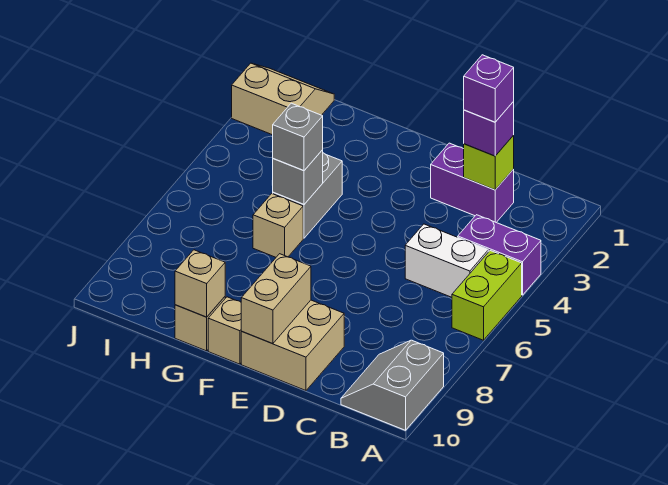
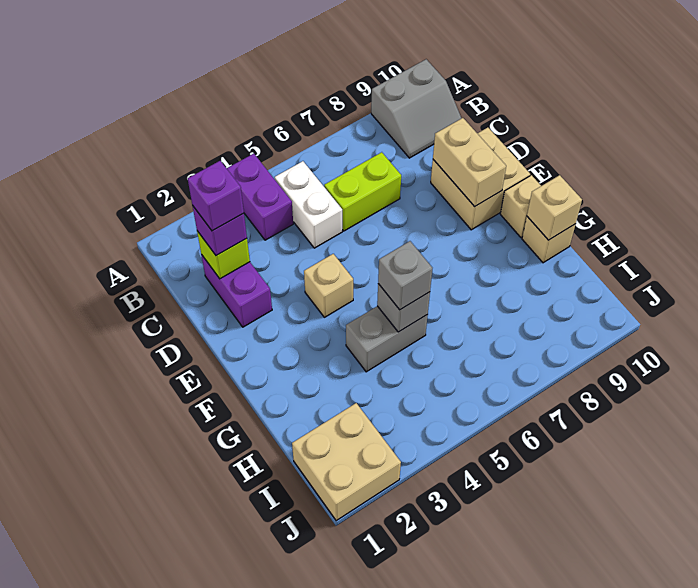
lime brick A5:A6 level 1 -> lime brick C6:C7 level 1
tan brick E9:E10 level 2 -> tan brick D9:E9 level 2
tan brick G6 level 1 -> tan brick E4 level 1
tan slope I1:J2 level 1 top 2 -> tan brick I1:J2 level 1

